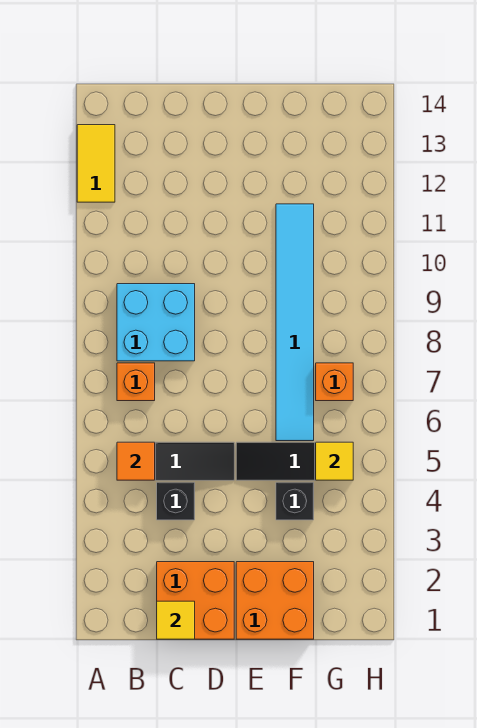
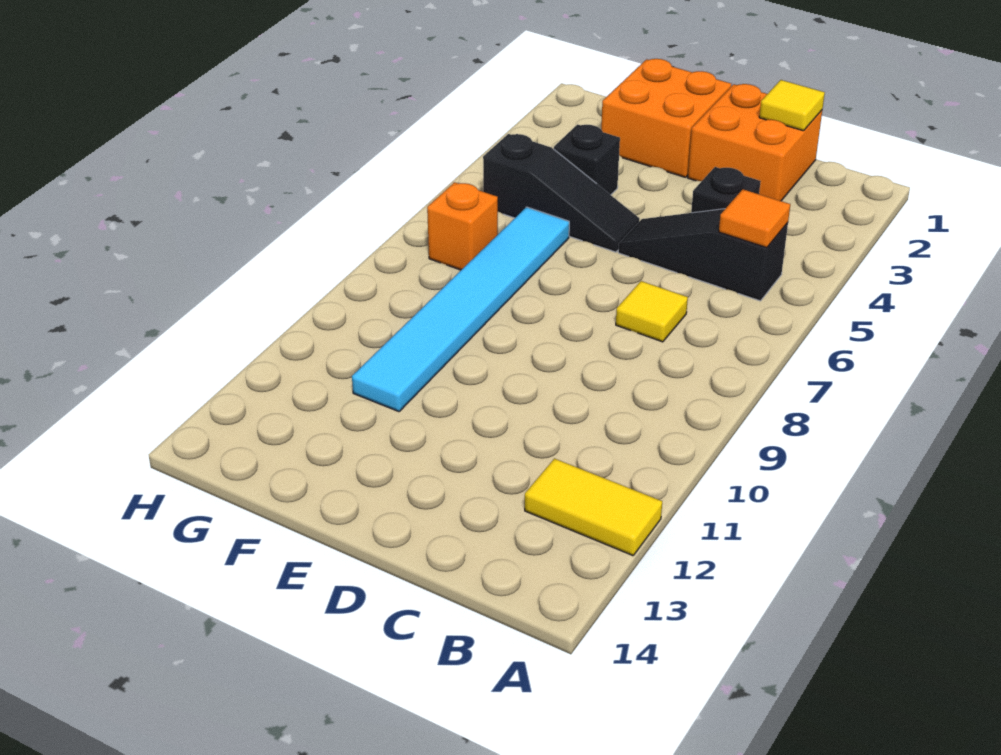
yellow tile A12:A13 level 1 -> yellow tile A12:B12 level 1
orange brick B7 level 1 -> none
cyan brick B8:C9 level 1 -> none
yellow tile G5 level 2 -> yellow tile C7 level 1

